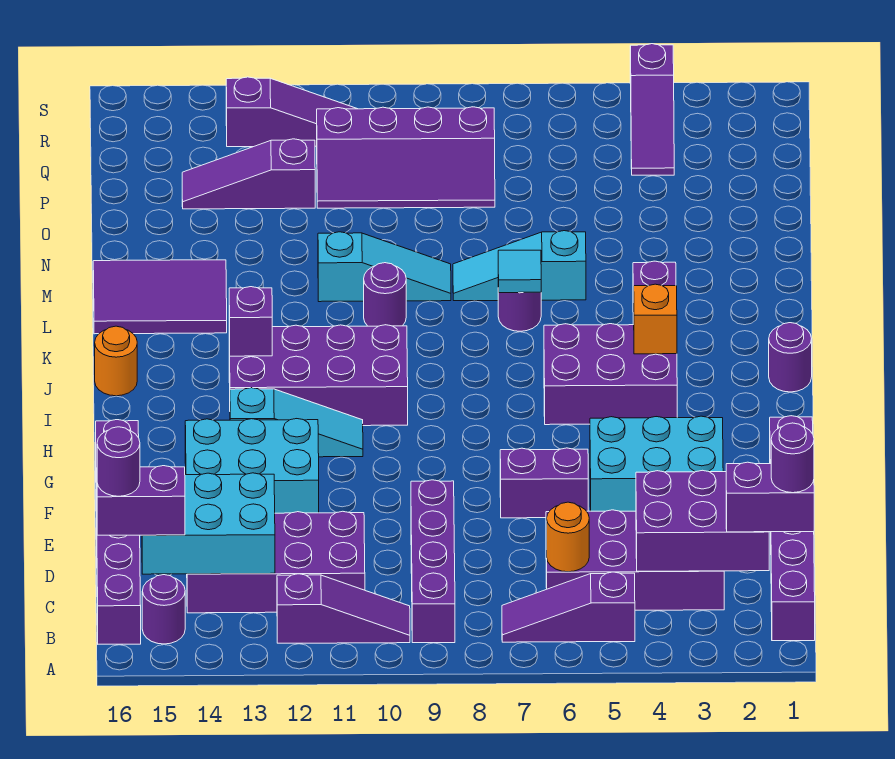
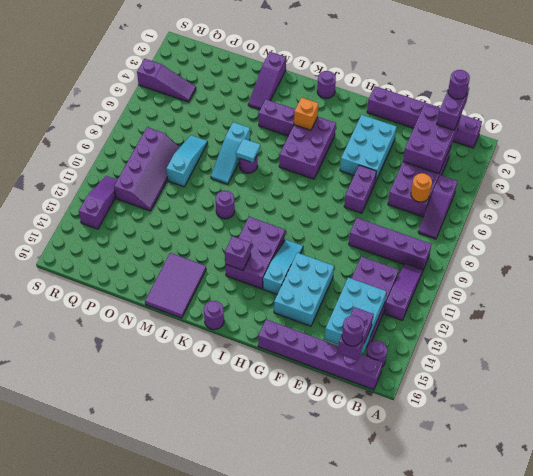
purple brick I10:J13 level 1 -> purple brick I11:J13 level 1
orange round brick J16 level 1 -> purple round brick J16 level 1
cyan slope M9:M11 level 1 top 11 -> cyan slope O7:O9 level 1 top 9
purple slope P12:P14 level 1 top 12 -> purple slope M1:M3 level 1 top 1

